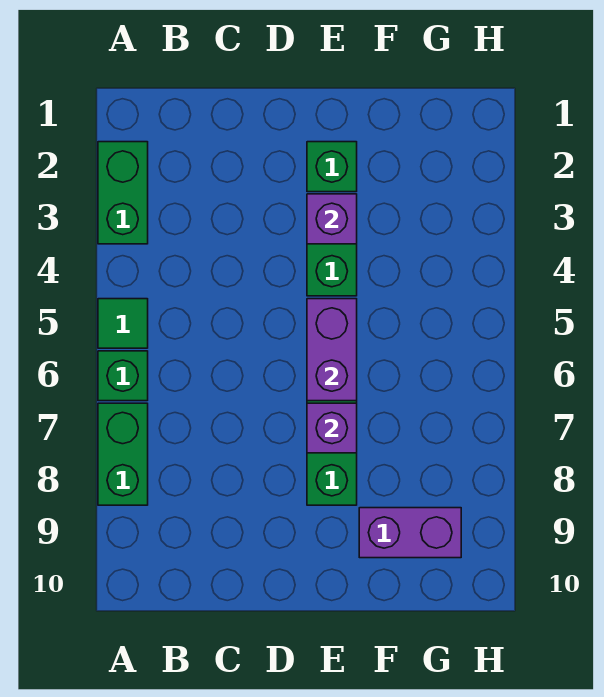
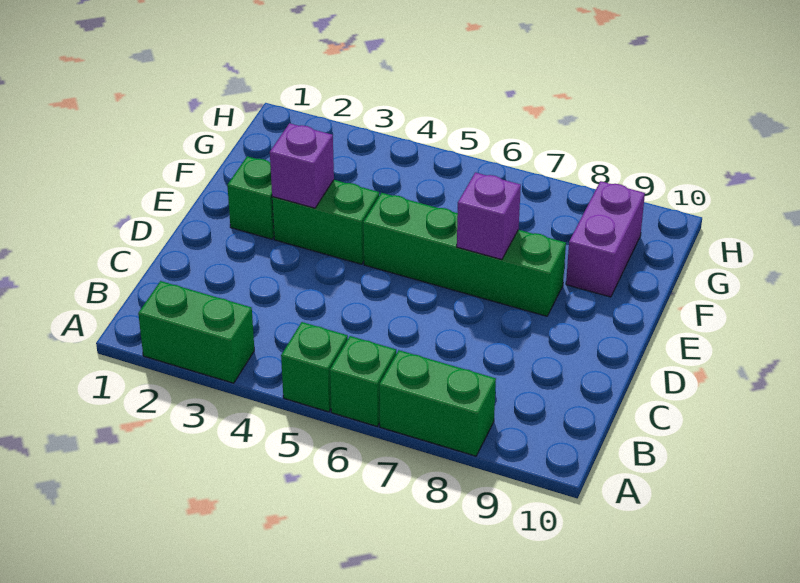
green tile A5 level 1 -> green brick A5 level 1
purple brick E5:E6 level 2 -> none

